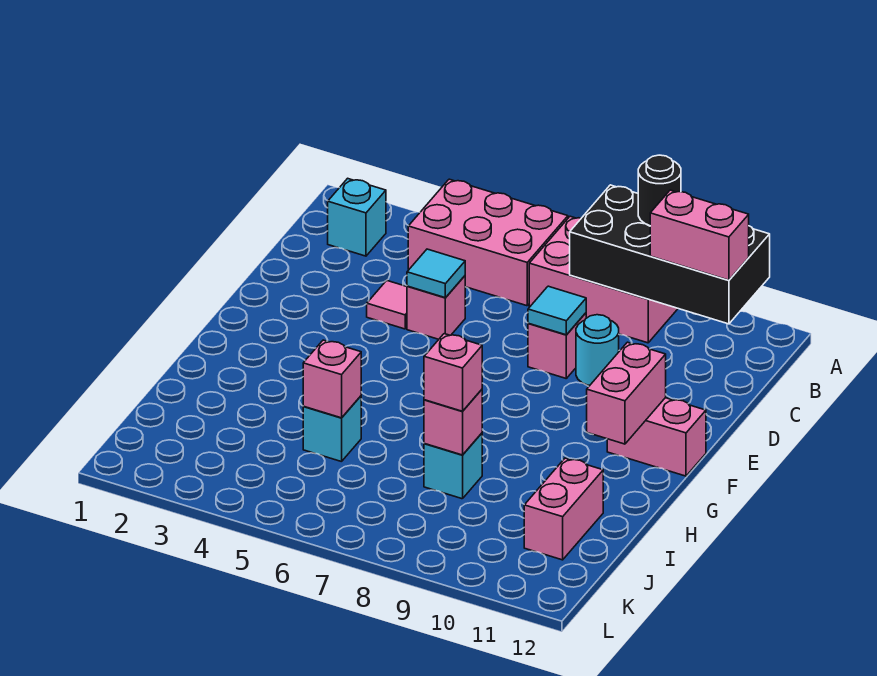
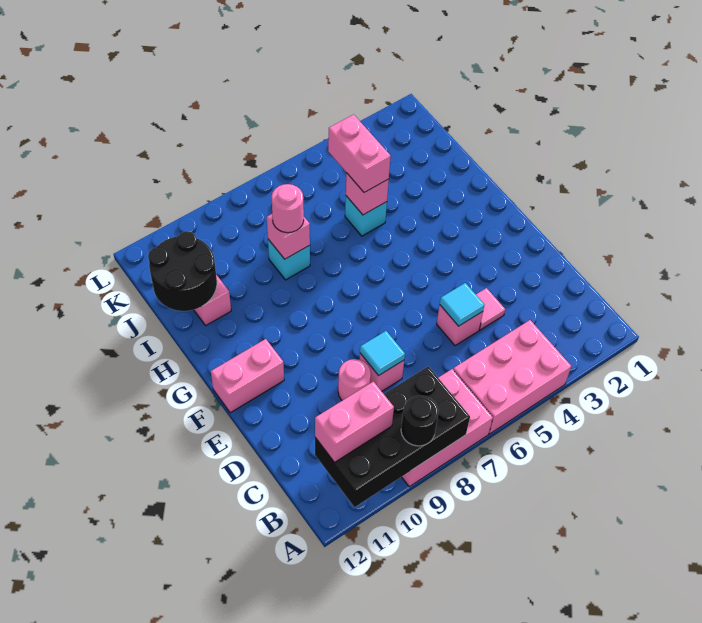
cyan brick B2 level 1 -> none
cyan round brick D9 level 1 -> pink round brick D9 level 1
pink brick F11:G11 level 2 -> pink brick I5:J5 level 3
pink brick I8 level 3 -> pink round brick I8 level 3
none -> black round brick I11:J12 level 2

